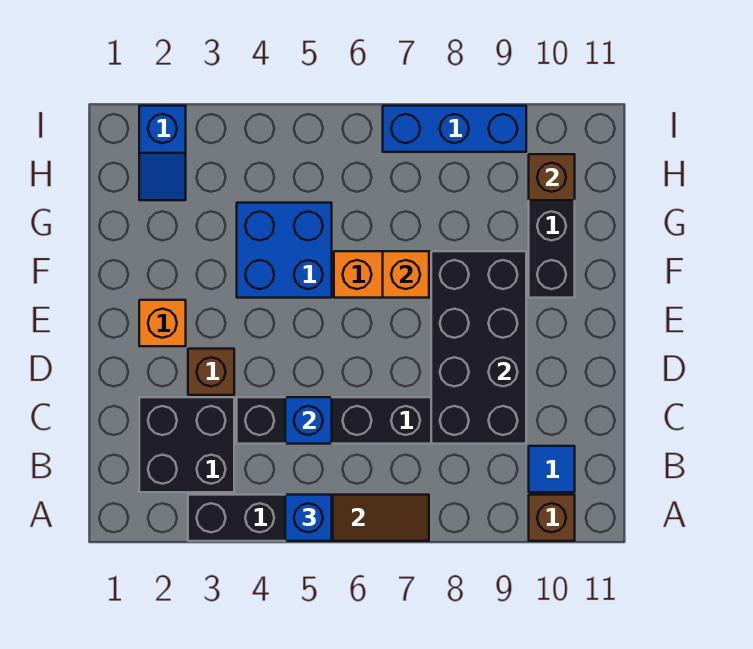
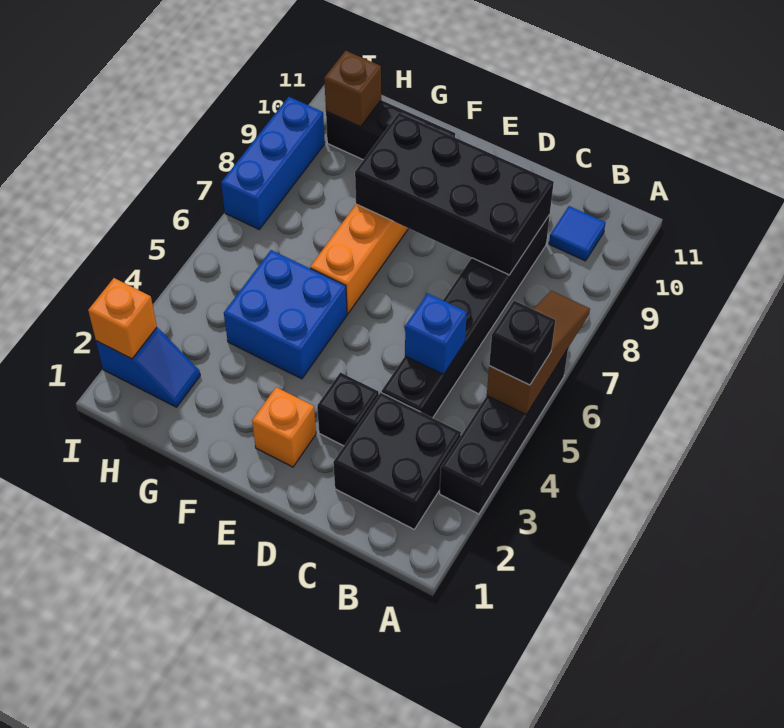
blue brick A5 level 3 -> black brick A5 level 3
brown brick A10 level 1 -> none
brown brick D3 level 1 -> black brick D3 level 1
orange brick F7 level 2 -> orange brick I2 level 2

